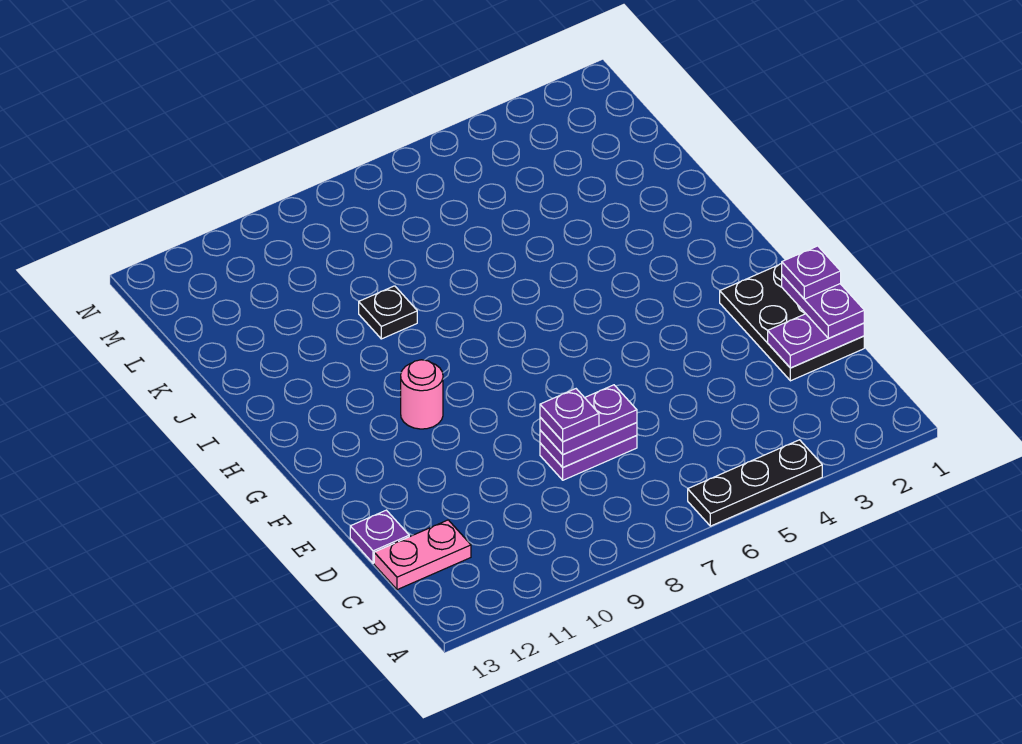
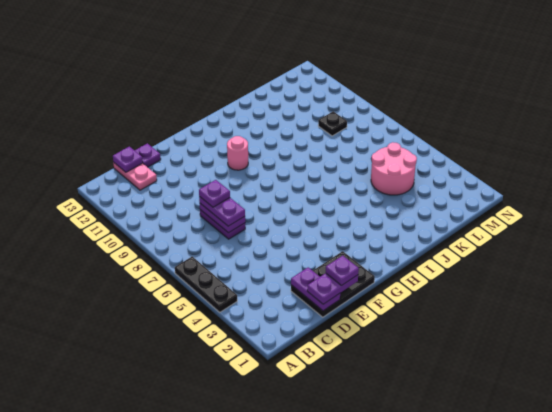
none -> purple plate C13 level 2
black plate J9 level 1 -> black plate L9 level 1
none -> pink round brick K4:L5 level 1

